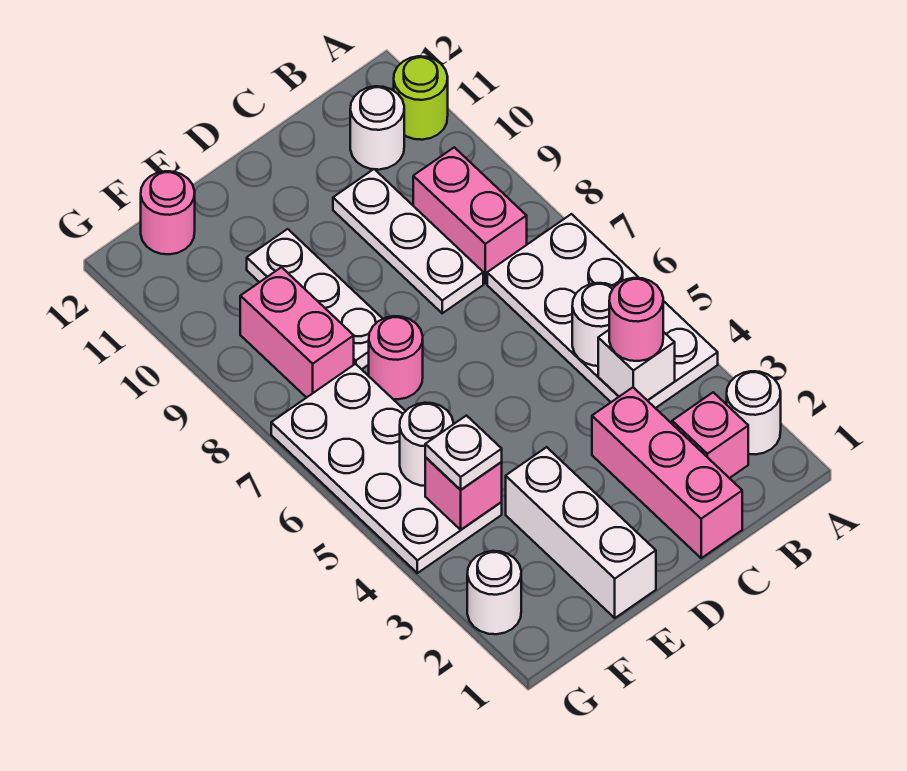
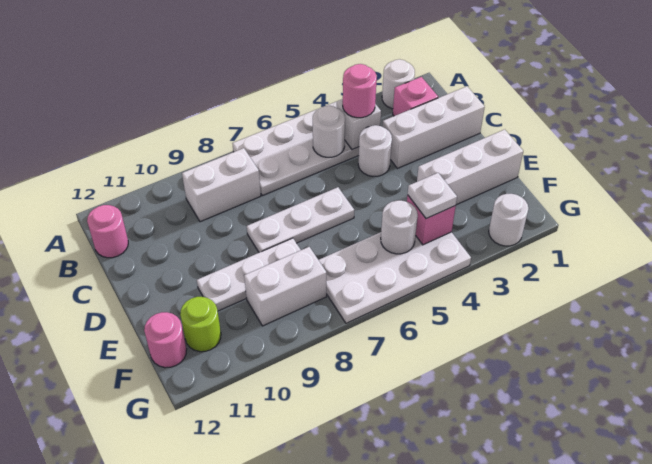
lime round brick A11 level 1 -> lime round brick F11 level 1
pink brick B8:B9 level 1 -> white brick B8:B9 level 1
white round brick B11 level 1 -> white round brick C4 level 1
pink brick C1:C3 level 1 -> white brick C1:C3 level 1
white plate C8:C10 level 1 -> white plate D6:D8 level 1
pink round brick E7 level 1 -> pink round brick B12 level 1
pink brick F8:F9 level 1 -> white brick F8:F9 level 1

